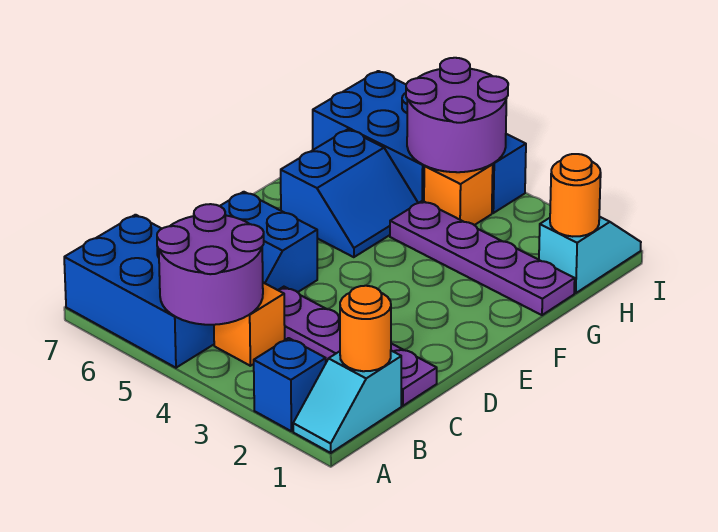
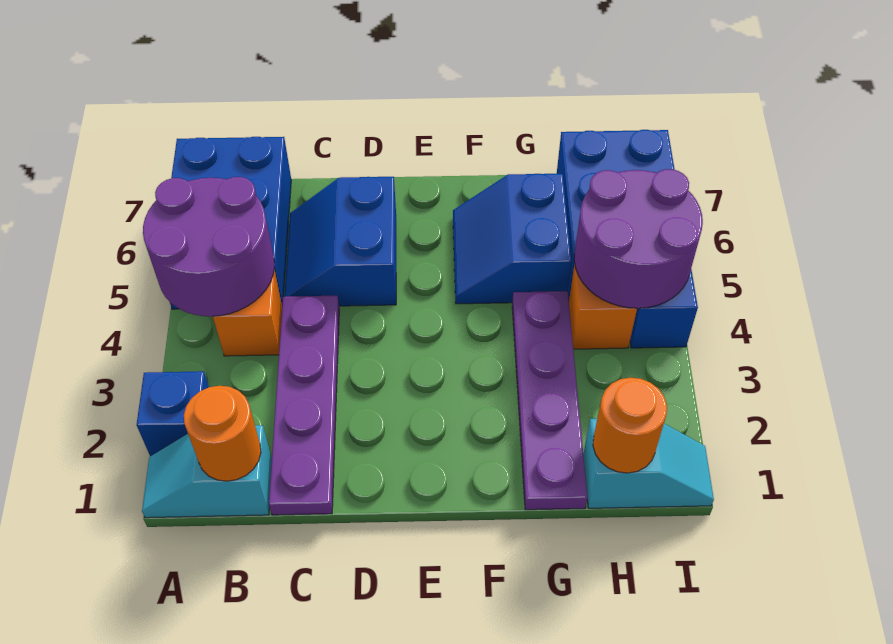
blue slope F5:G6 level 1 top 6 -> blue slope F5:G6 level 1 top G

